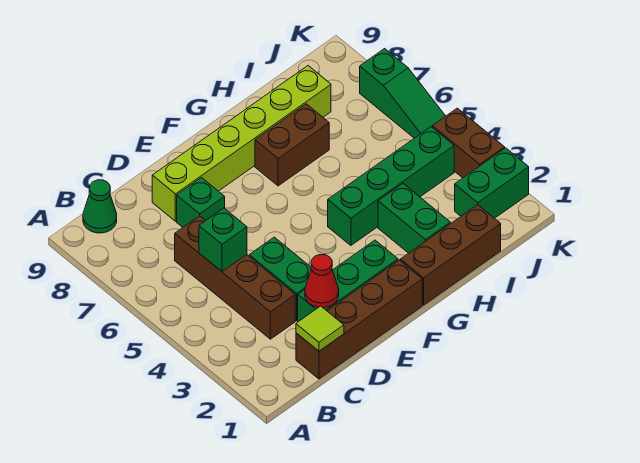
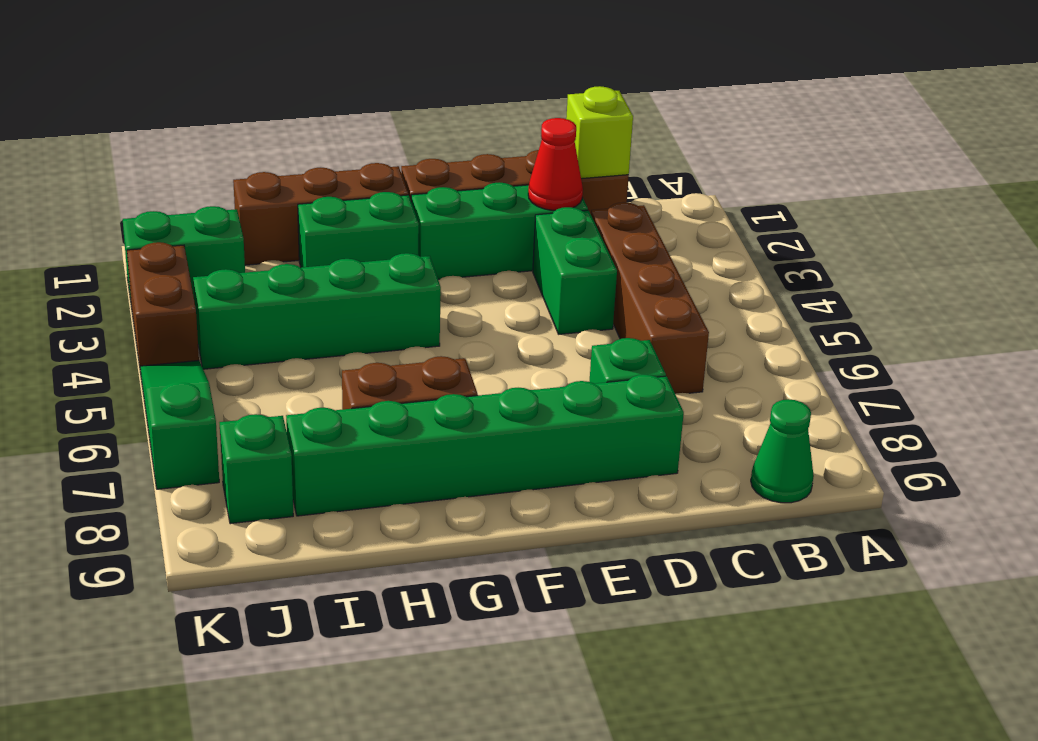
lime tile C1 level 2 -> lime brick C1 level 2
green brick C5 level 2 -> green brick J8 level 1
lime brick D8:I8 level 1 -> green brick D8:I8 level 1
green brick H2:H3 level 1 -> green brick G2:H2 level 1

